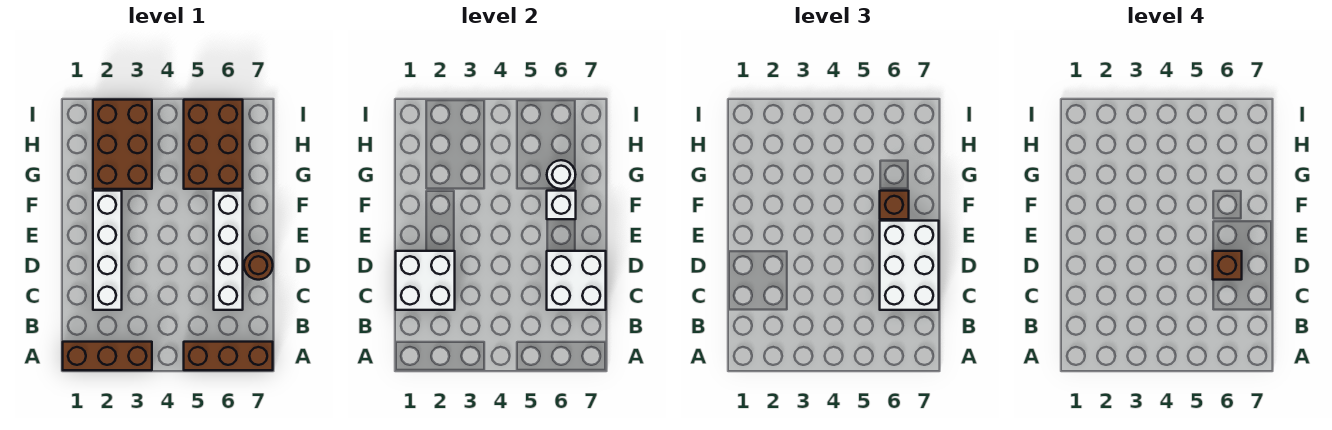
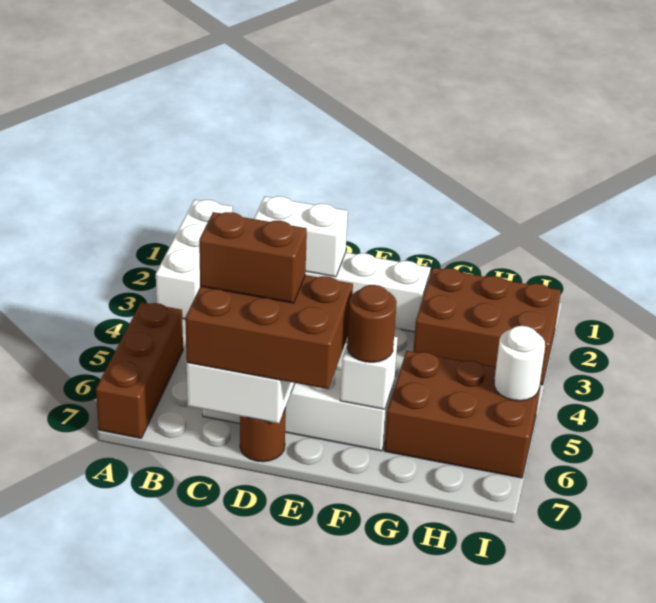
brown brick A1:A3 level 1 -> white brick A1:A3 level 1
white brick C1:D2 level 2 -> white brick C2:D2 level 2
white brick C6:E7 level 3 -> brown brick C6:E7 level 3
brown brick D6 level 4 -> brown brick C6:D6 level 4
brown brick F6 level 3 -> brown round brick F6 level 3
white round brick G6 level 2 -> white round brick I5 level 2

